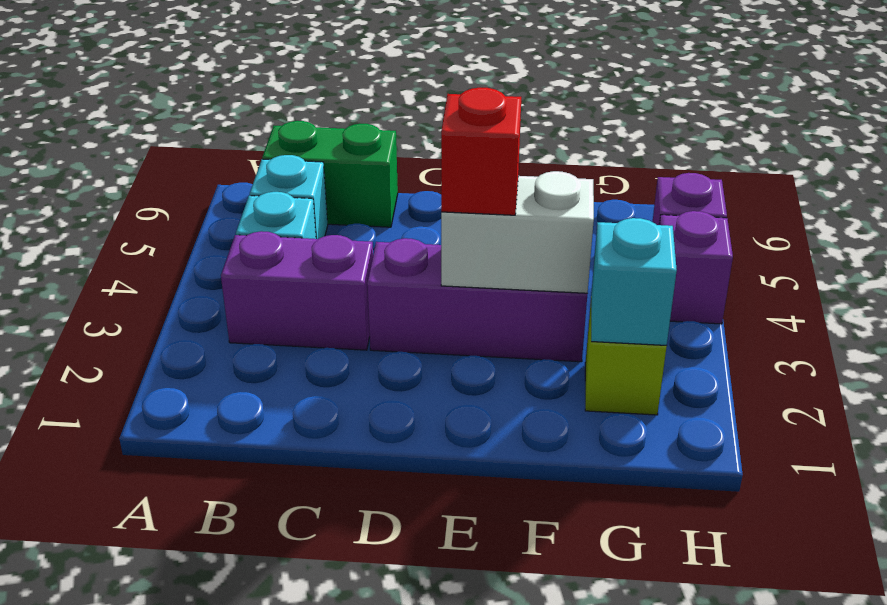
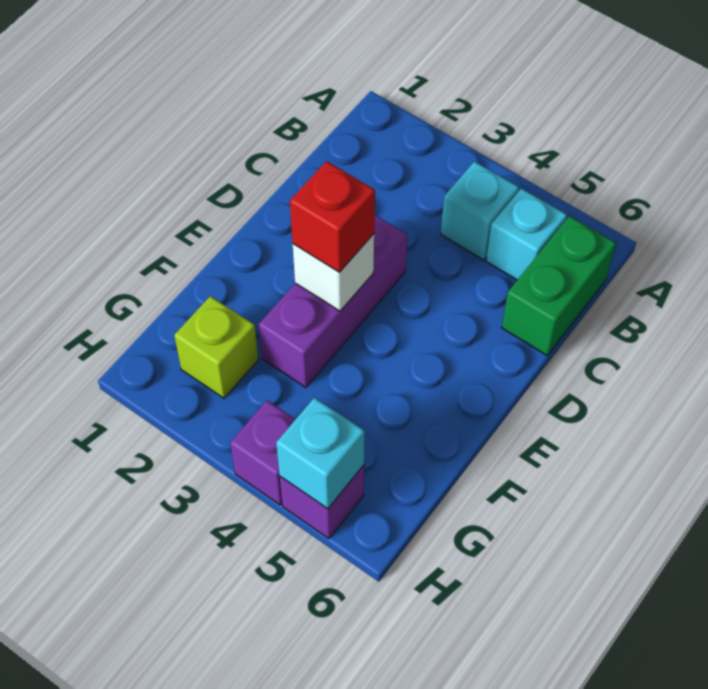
purple brick B3:C3 level 1 -> none
white brick E3:F3 level 2 -> white brick E3 level 2
cyan brick G2 level 2 -> cyan brick H5 level 2

